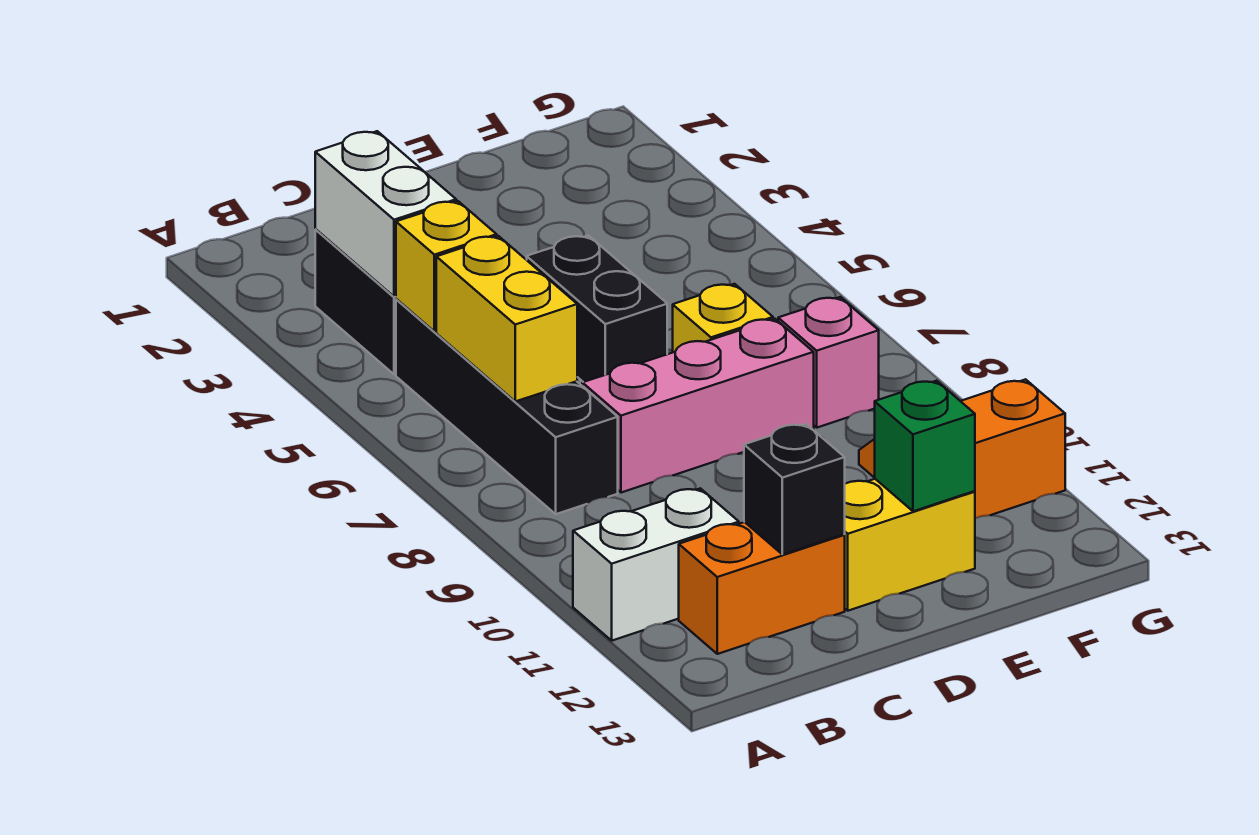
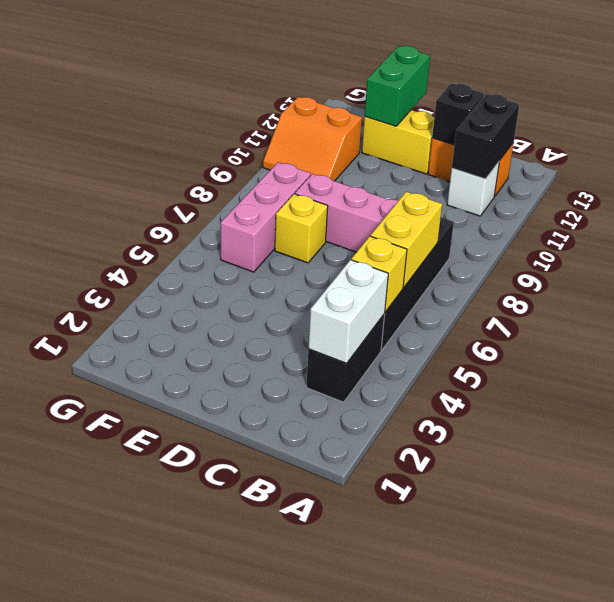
white brick A11:B11 level 1 -> white brick B11 level 1
black brick D5:D6 level 1 -> black brick B11:B12 level 2
green brick E12 level 2 -> green brick E12:E13 level 2
pink brick F8 level 1 -> pink brick F6:F8 level 1

